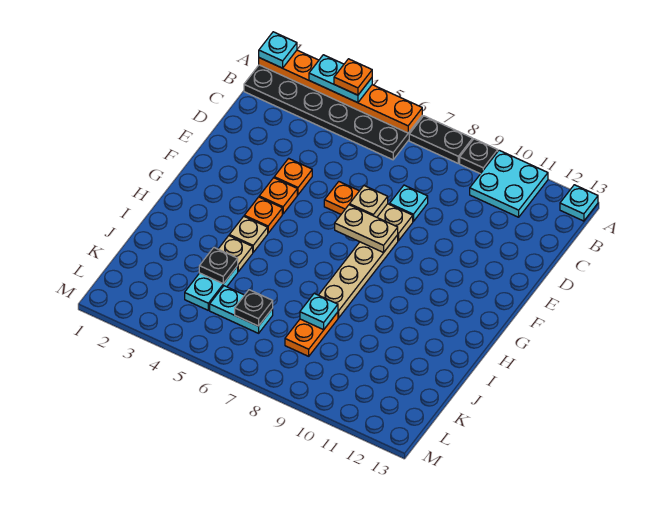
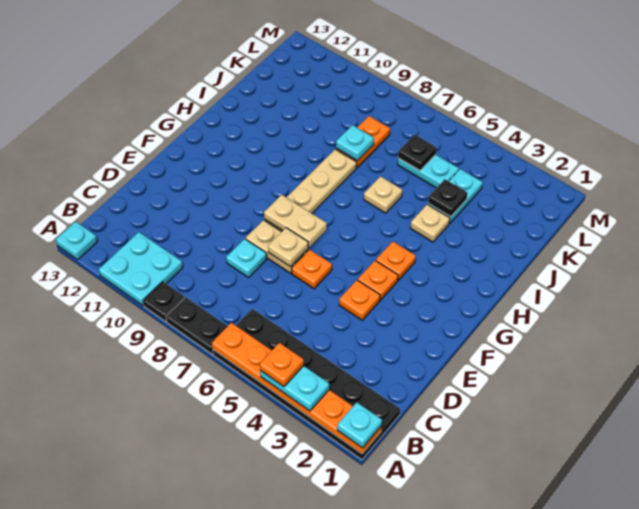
tan plate H4 level 1 -> tan plate I6 level 1

